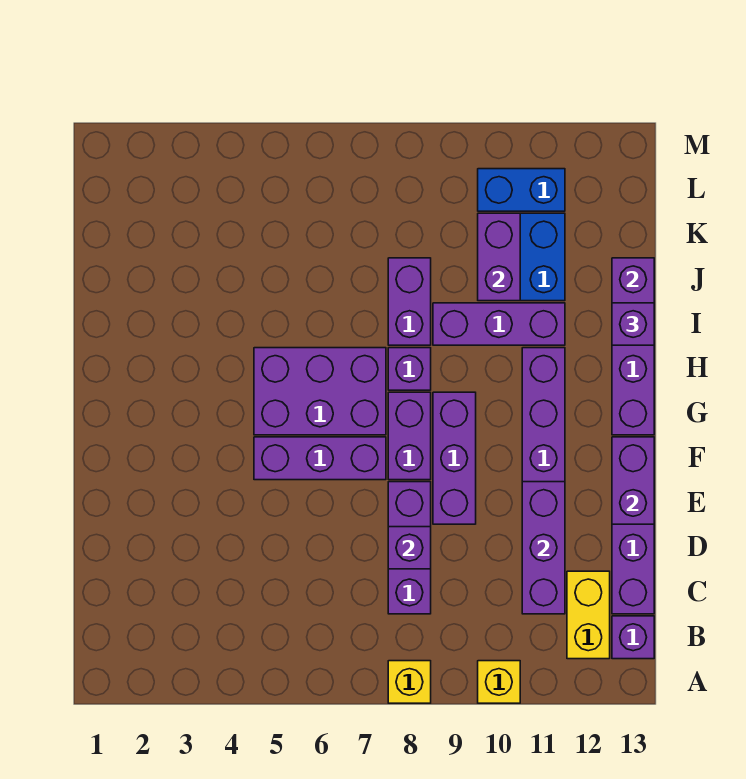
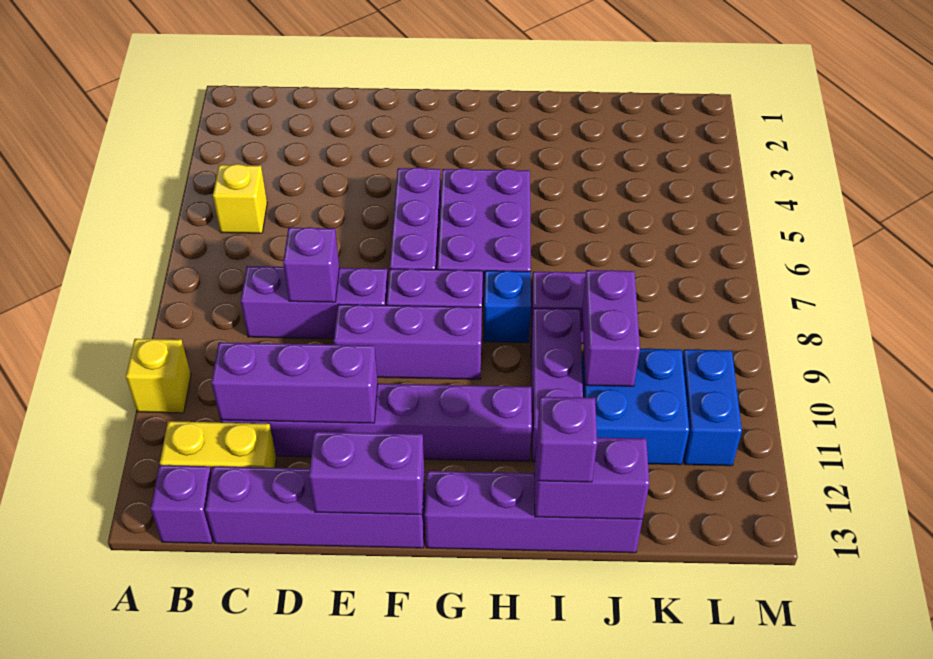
yellow brick A8 level 1 -> yellow brick B5 level 1
purple brick H8 level 1 -> blue brick H8 level 1
purple brick J10:K10 level 2 -> purple brick J9:J10 level 2

